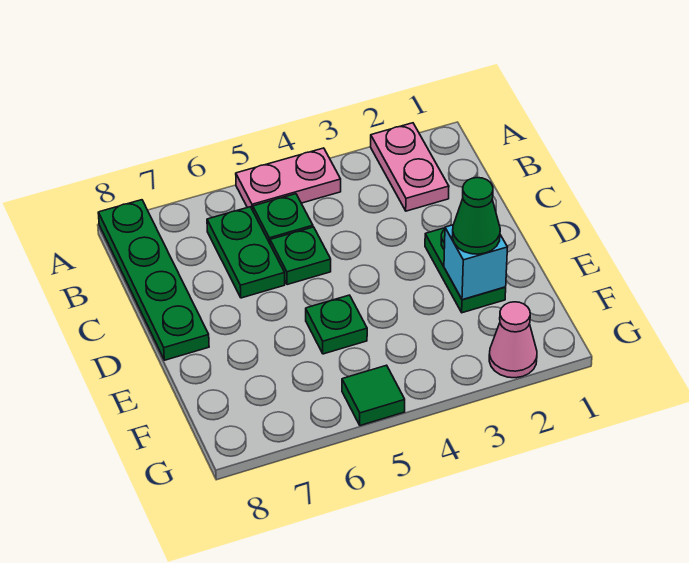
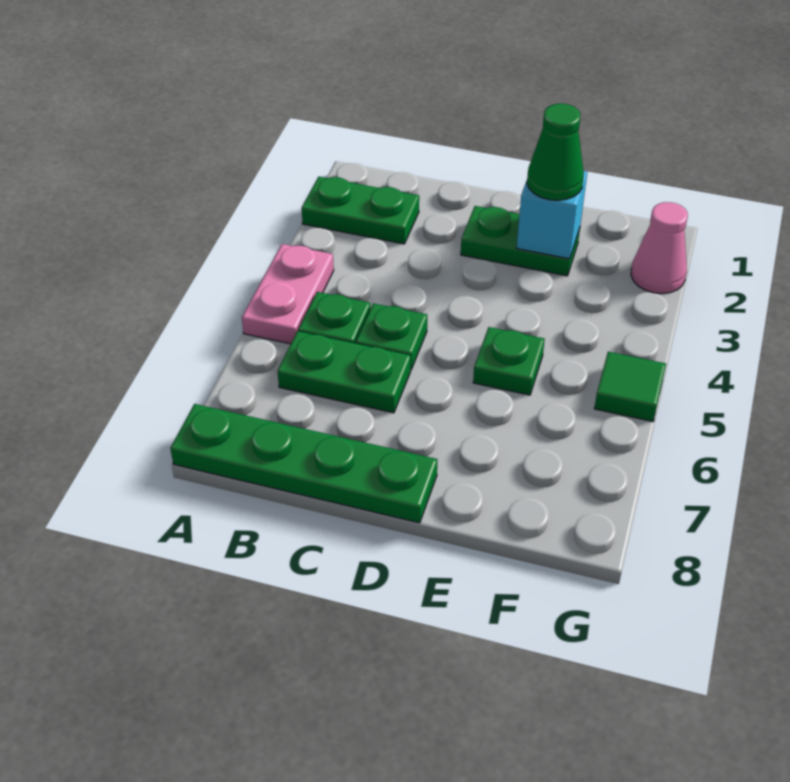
pink plate A2:B2 level 1 -> green plate A2:B2 level 1

